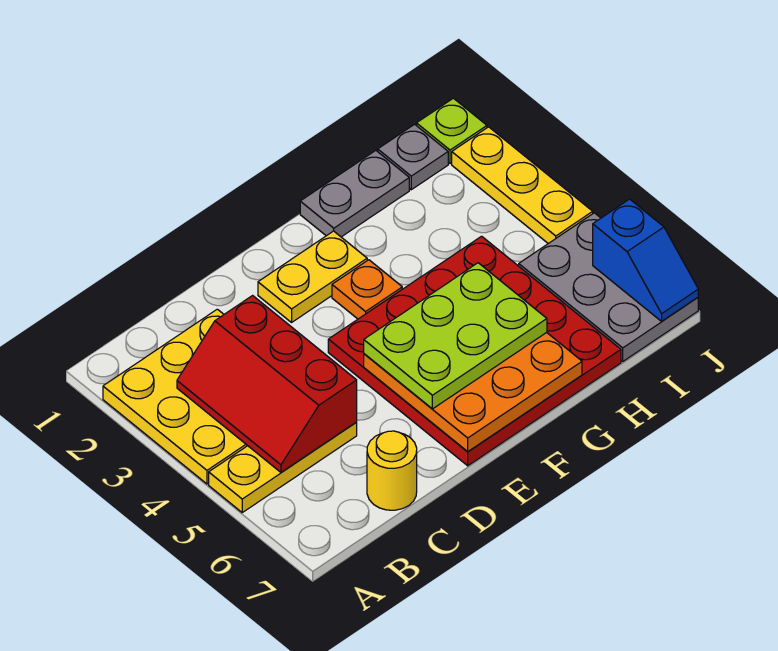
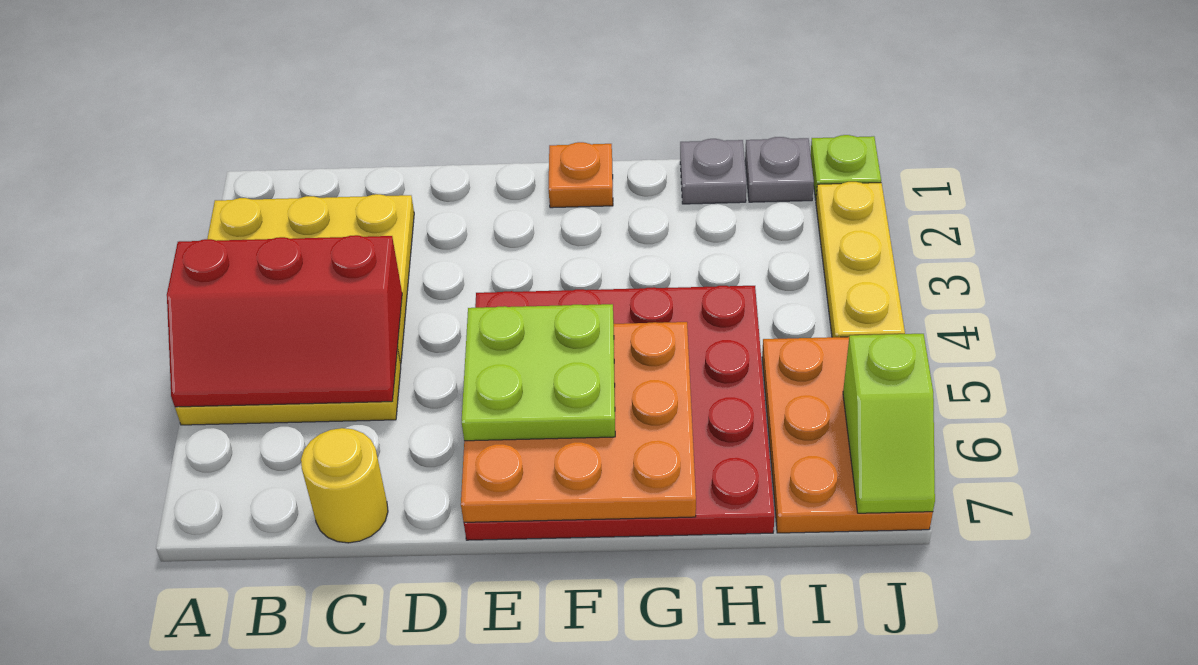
red slope B3:C5 level 2 top C -> red slope A4:C5 level 2 top 4
yellow plate E2:F2 level 1 -> none
lime plate E5:G6 level 3 -> lime plate E5:F6 level 3
orange plate F3 level 1 -> orange plate F1 level 1
grey plate G1:H1 level 1 -> grey plate H1 level 1
grey plate I5:J7 level 1 -> orange plate I5:J7 level 1
blue slope J6:J7 level 2 top 6 -> lime slope J6:J7 level 2 top 6

